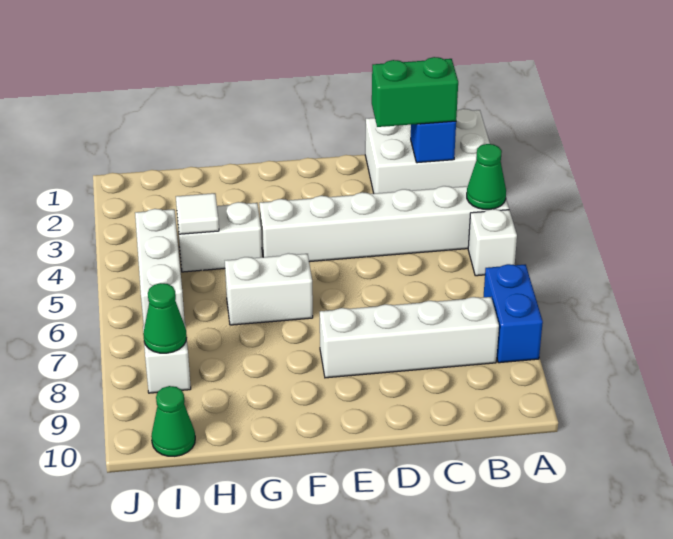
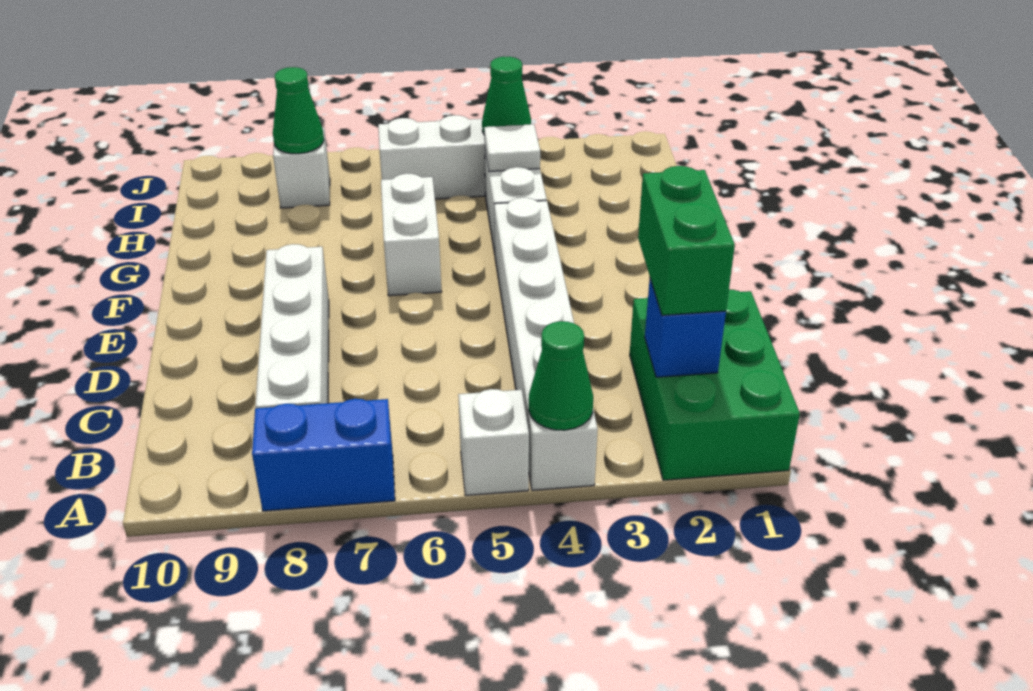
white brick A1:C2 level 1 -> green brick A1:C2 level 1
green cone I10 level 1 -> green cone I4 level 2

